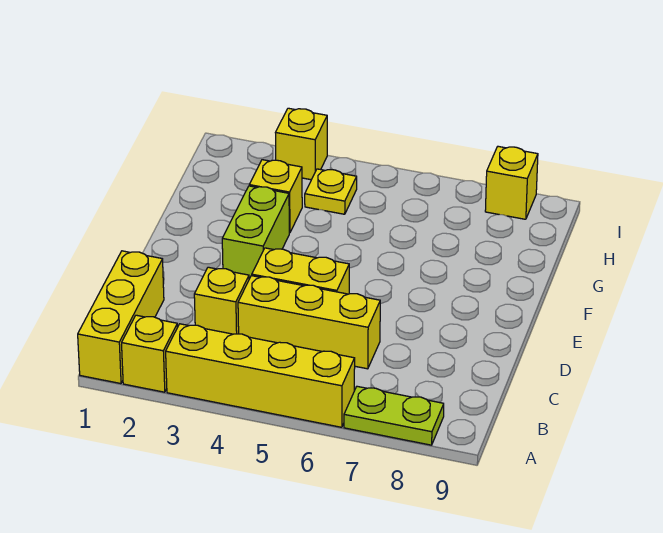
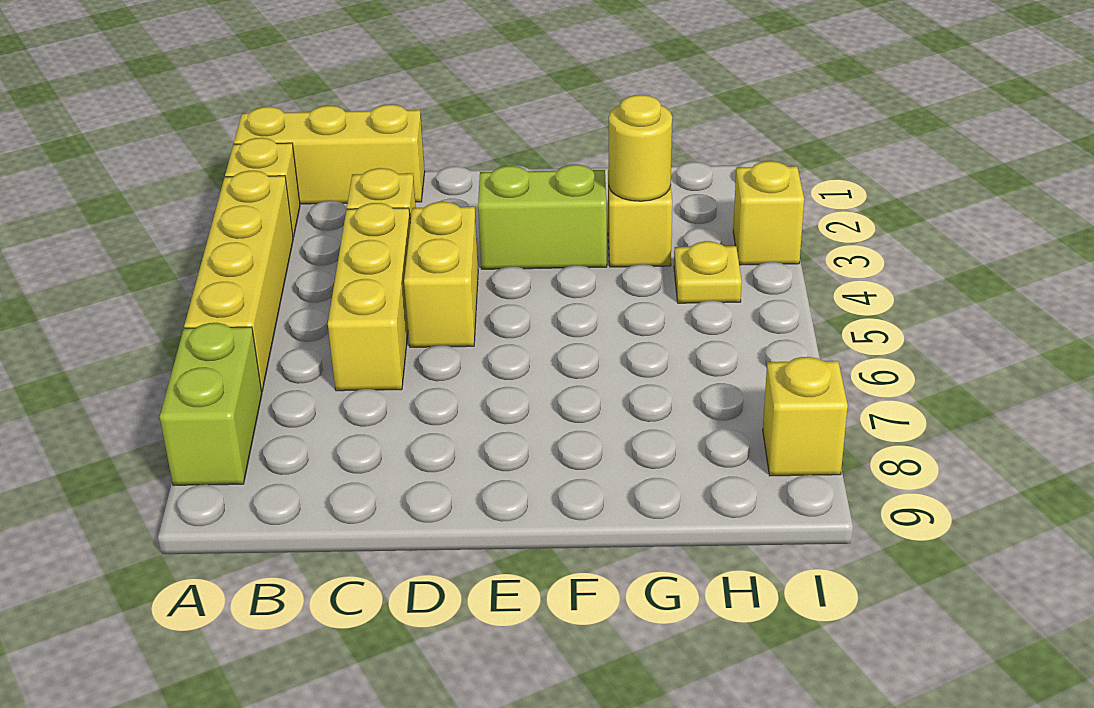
lime plate A7:A8 level 1 -> lime brick A7:A8 level 1
none -> yellow round brick G3 level 2

